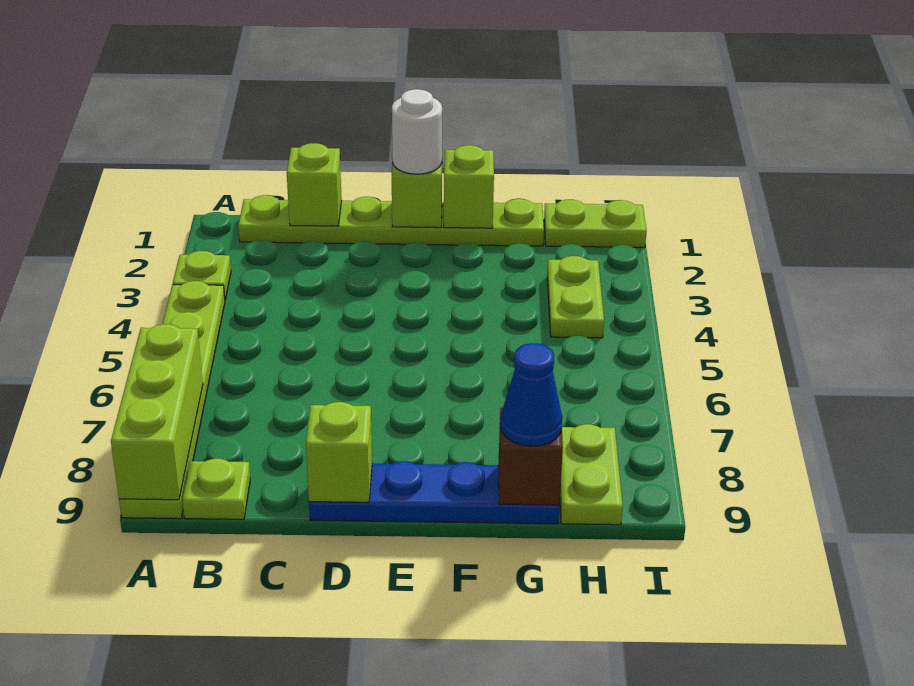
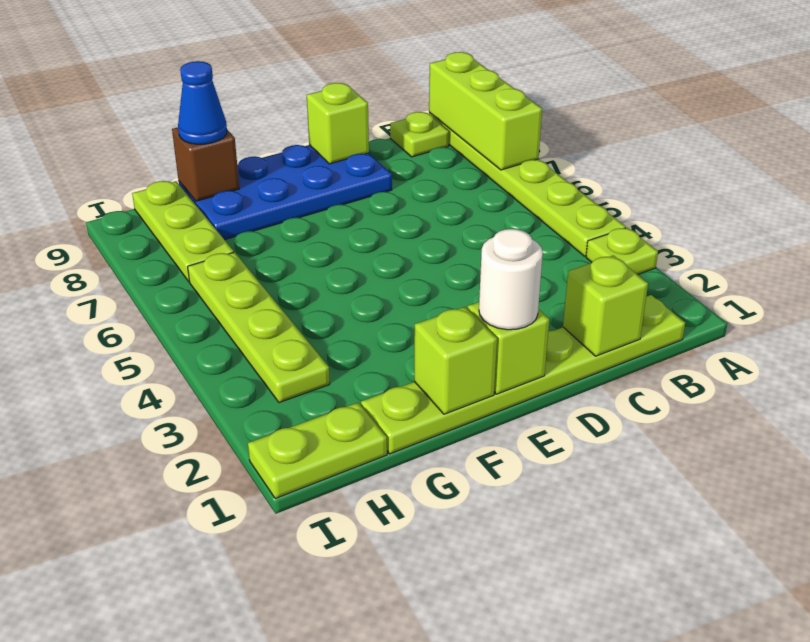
blue plate D9:G9 level 1 -> blue plate D8:G9 level 1
lime plate H3:H4 level 1 -> lime plate H3:H6 level 1
lime plate H8:H9 level 1 -> lime plate H7:H9 level 1

